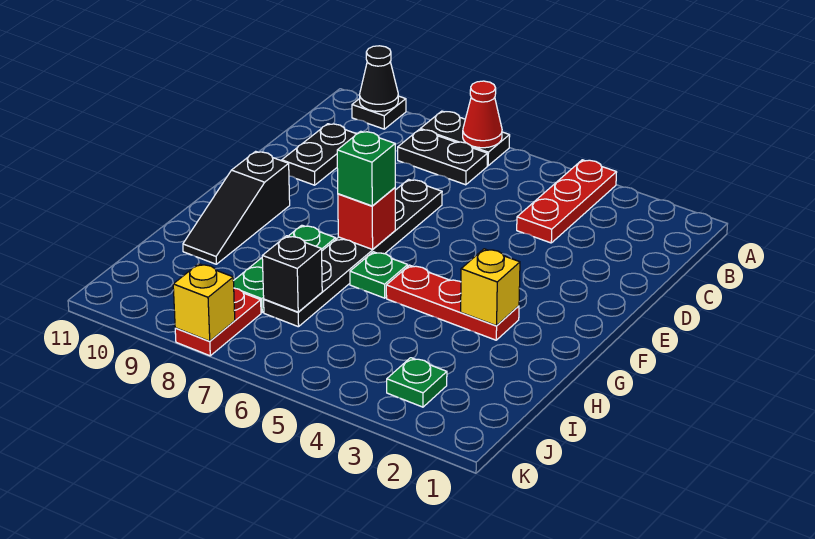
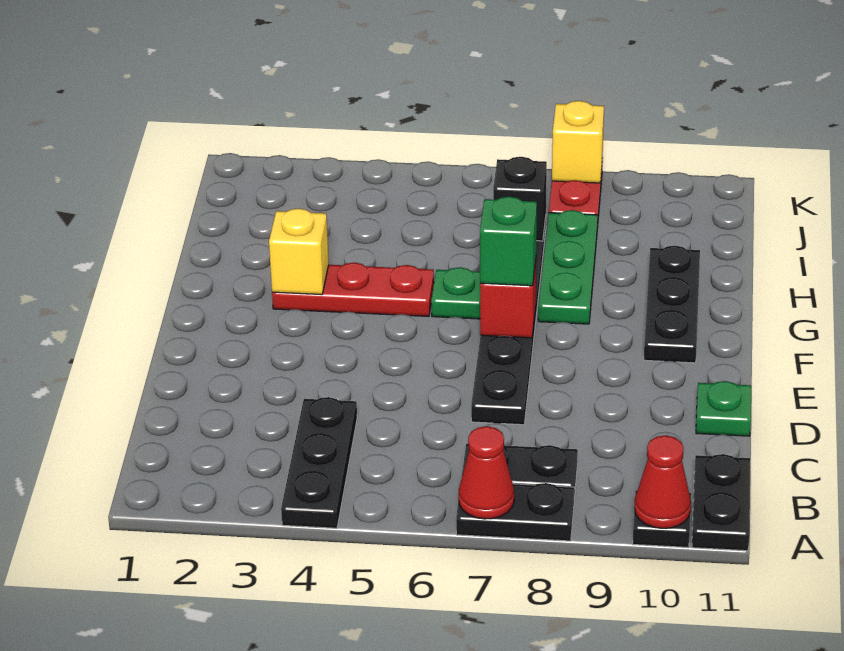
red plate A4:C4 level 1 -> black plate A4:C4 level 1
black cone A10 level 2 -> red cone A10 level 2
black plate C10:D10 level 1 -> black plate A11:B11 level 1
black slope F10:H10 level 1 top F -> black plate F10:H10 level 1
green plate J3 level 1 -> green plate D11 level 1

